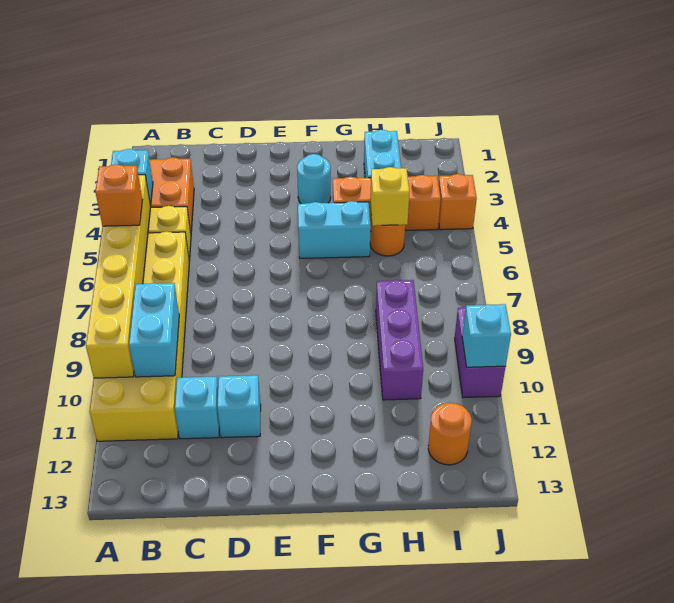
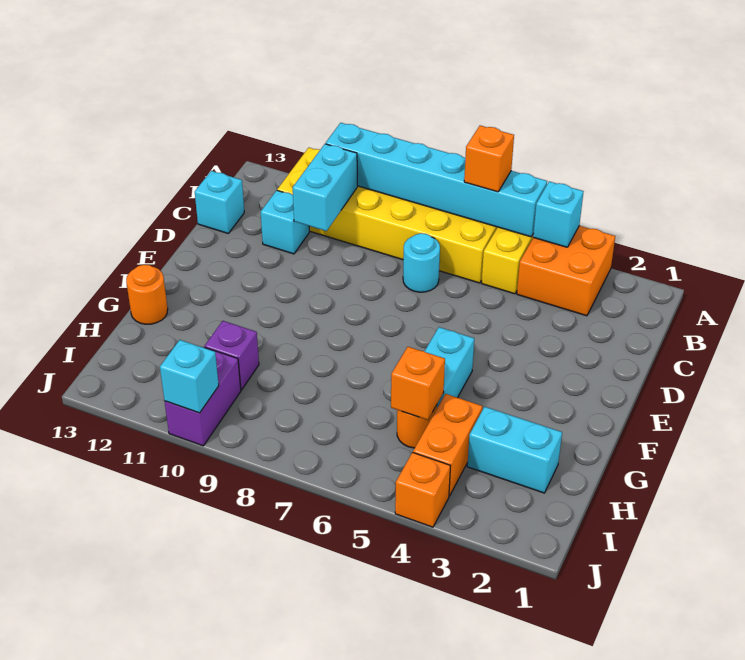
yellow brick A5:A10 level 2 -> cyan brick A5:A10 level 2
cyan brick B9:B10 level 2 -> cyan brick B10:C10 level 2
cyan brick D11 level 1 -> cyan brick C13 level 1
cyan round brick F3 level 1 -> cyan round brick C7 level 1
orange brick G4:I4 level 1 -> orange brick H4:I4 level 1
yellow brick H5 level 2 -> orange brick H5 level 2
purple brick H8:H10 level 1 -> purple brick H10 level 1
orange round brick I12 level 1 -> orange round brick G13 level 1
purple brick J9:J10 level 1 -> purple brick I10:J10 level 1

